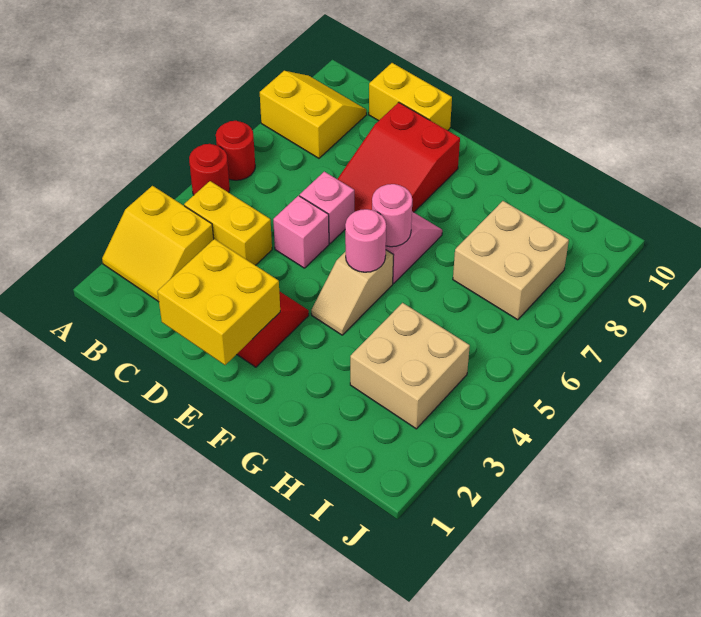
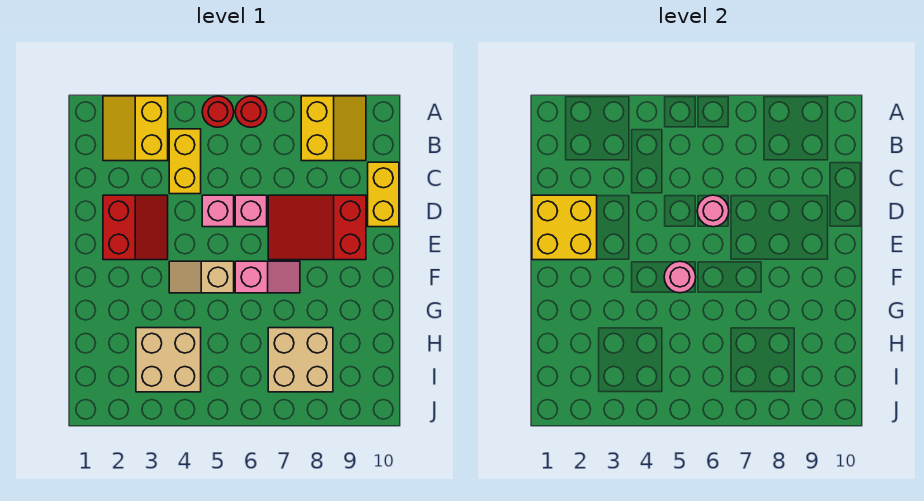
pink round brick F6 level 2 -> pink round brick D6 level 2

